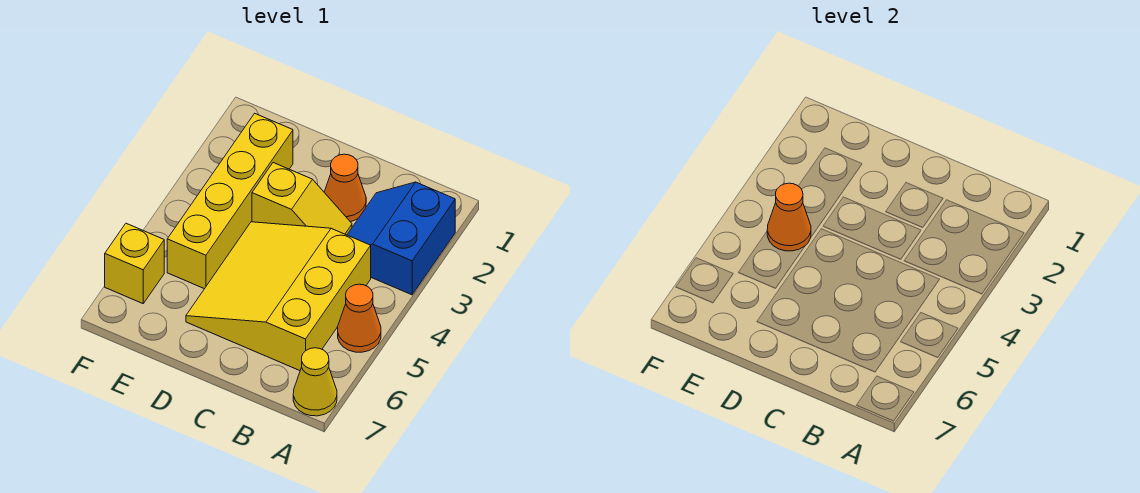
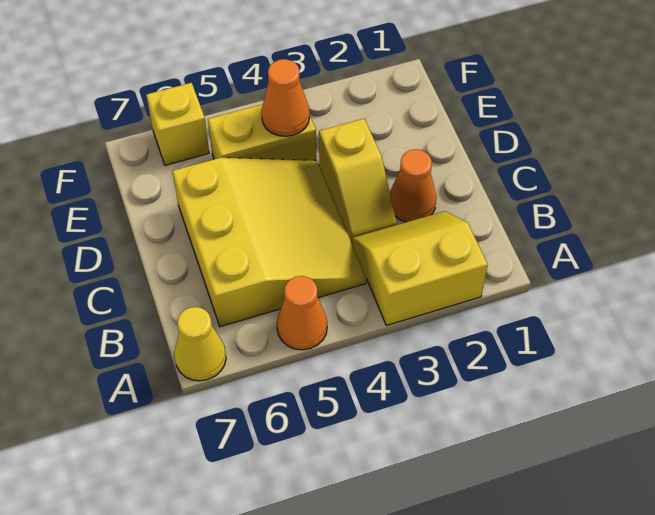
blue slope A2:B3 level 1 top A -> yellow slope A2:B3 level 1 top A
yellow slope B4:D6 level 1 top B -> yellow slope B4:D6 level 1 top 6
yellow brick E2:E5 level 1 -> yellow brick E4:E5 level 1

